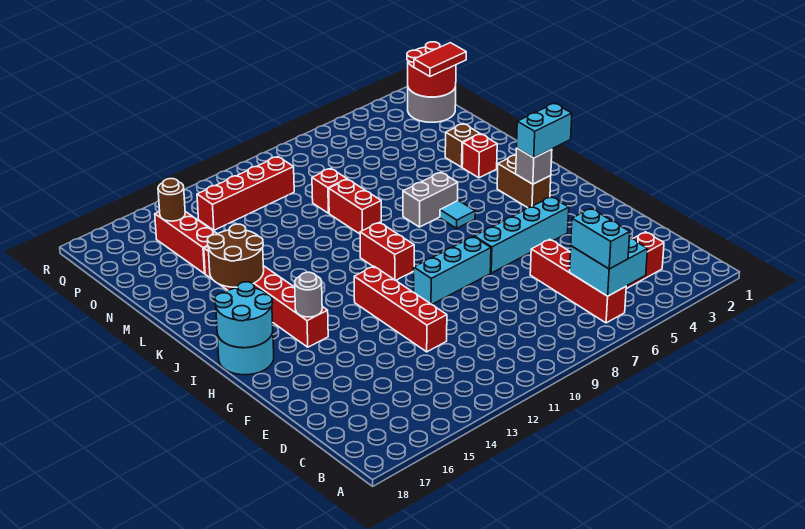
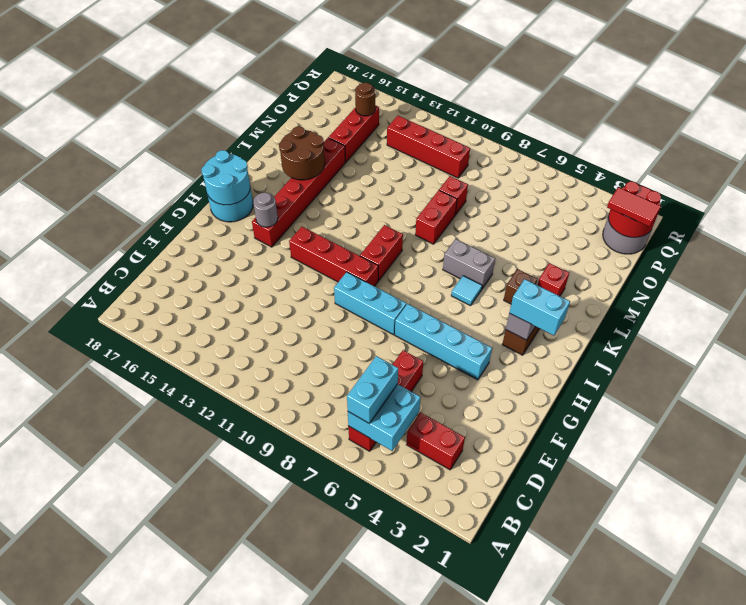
red brick E12:H12 level 1 -> red brick H10:H13 level 1
brown brick M3 level 1 -> brown brick K4 level 1

